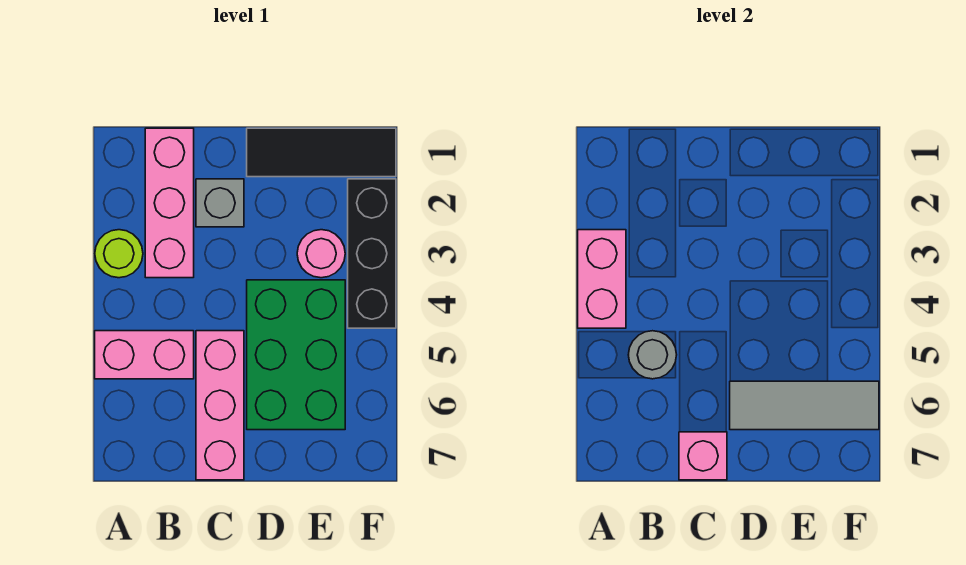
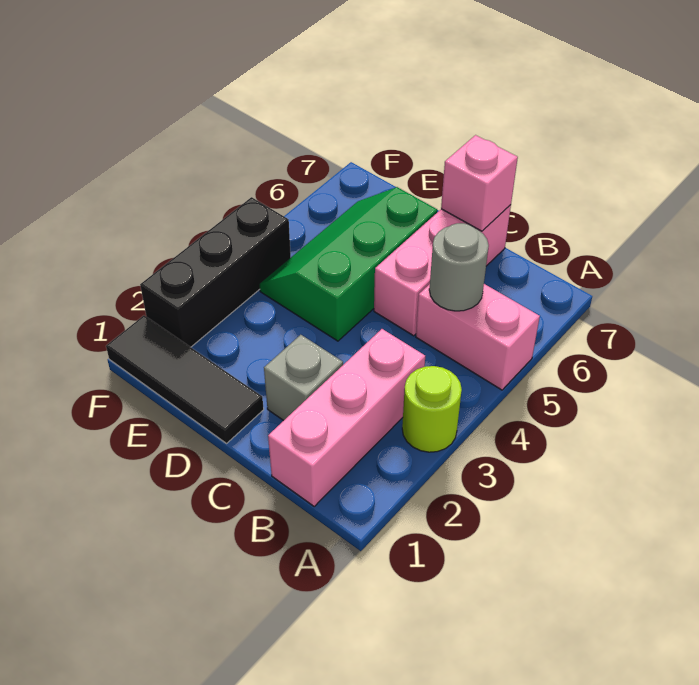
pink brick A3:A4 level 2 -> none
green brick D4:E6 level 1 -> green slope D4:E6 level 1 top D
grey tile D6:F6 level 2 -> none
pink round brick E3 level 1 -> none

